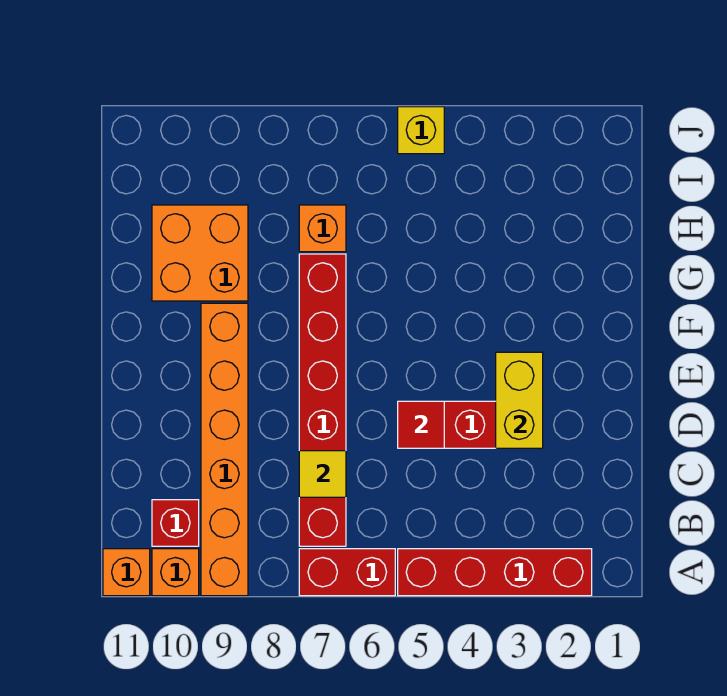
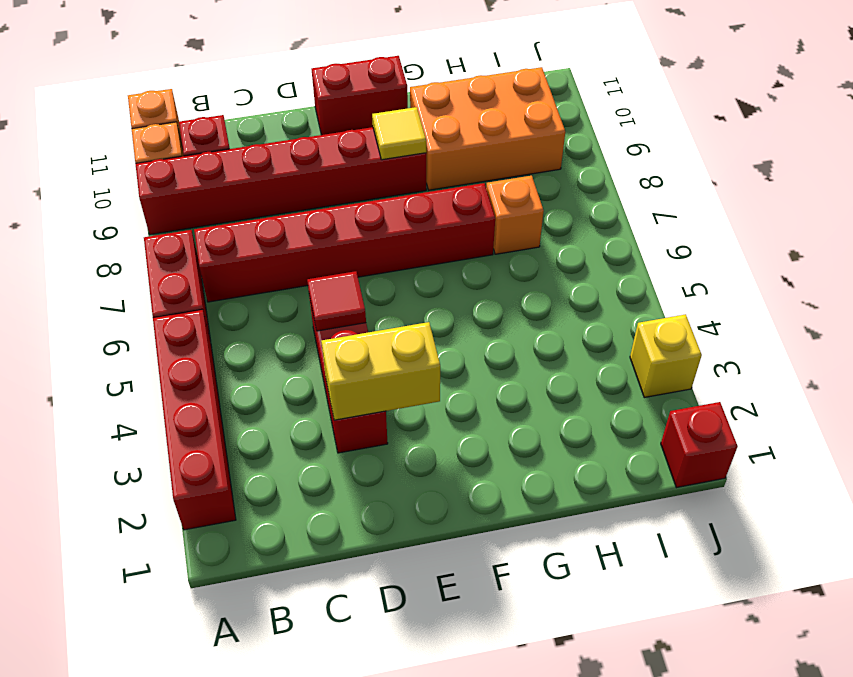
orange brick A9:F9 level 1 -> red brick A9:F9 level 1
yellow tile C7 level 2 -> yellow tile F9 level 2
none -> red brick E11:F11 level 1
orange brick G9:H10 level 1 -> orange brick G9:I10 level 1
none -> red brick J1 level 1
yellow brick J5 level 1 -> yellow brick J3 level 1

